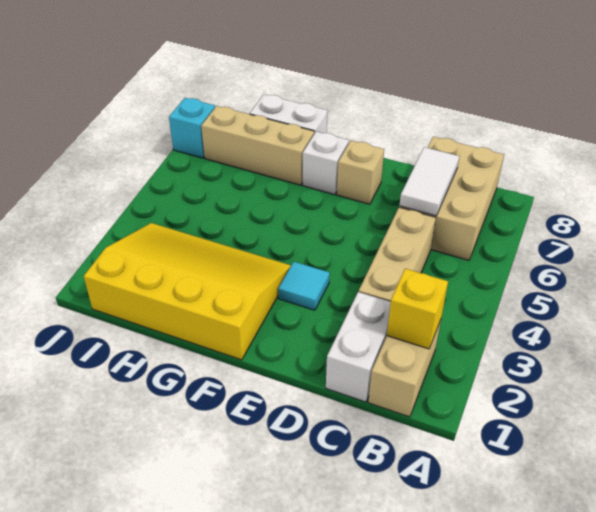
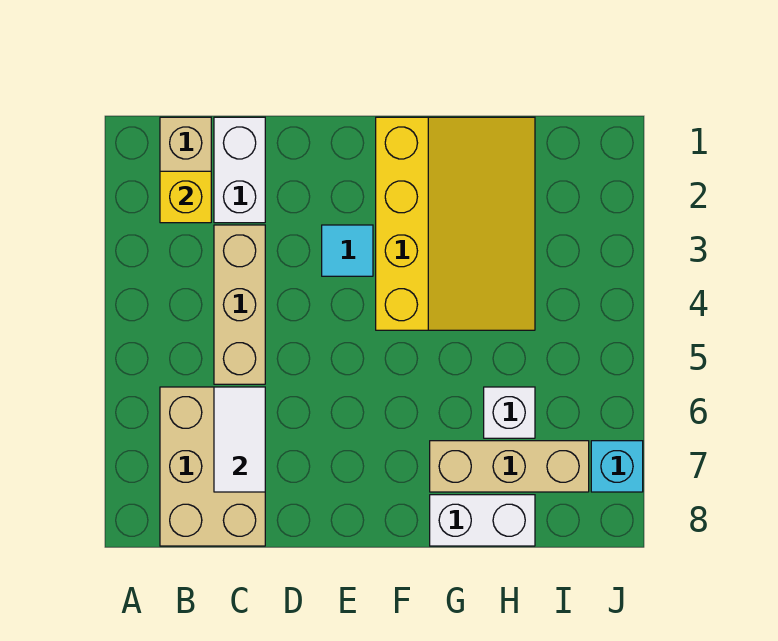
tan brick E7 level 1 -> none
yellow slope F1:I3 level 1 top 1 -> yellow slope F1:H4 level 1 top F
white brick F7 level 1 -> white brick H6 level 1

